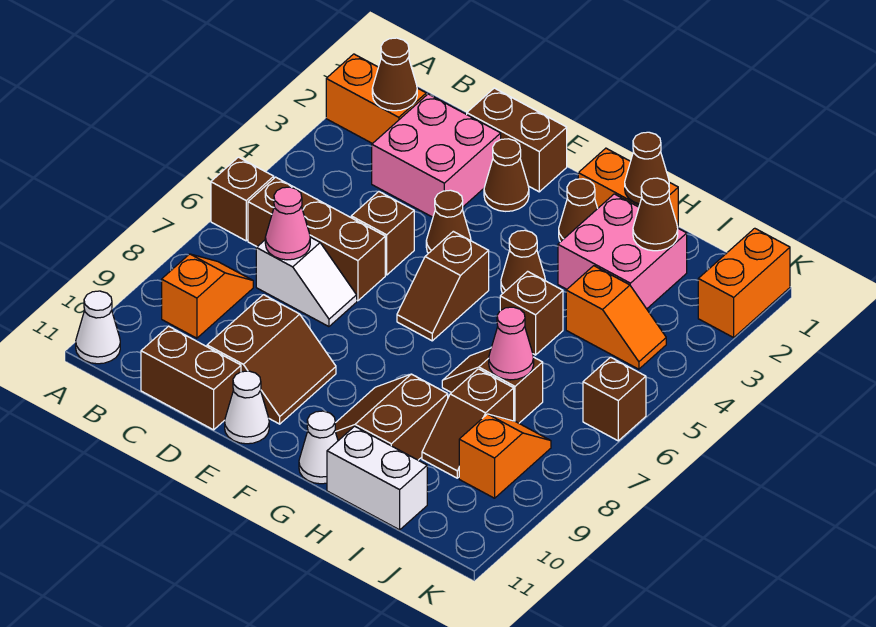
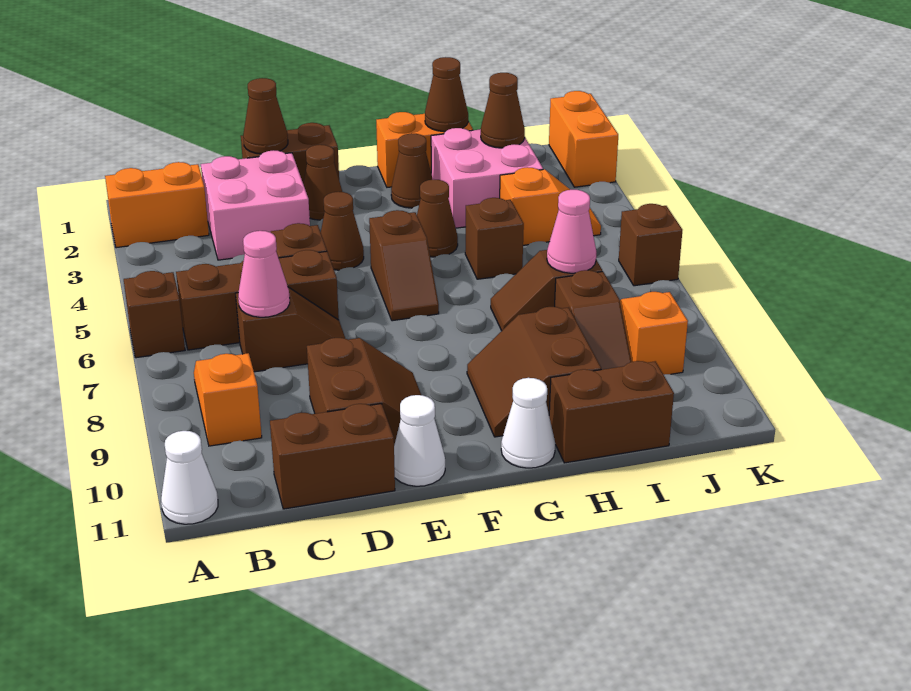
brown cone B2 level 2 -> brown cone D1 level 2
white slope C7:D7 level 1 top C -> brown slope C7:D7 level 1 top C
white brick H11:I11 level 1 -> brown brick H11:I11 level 1

